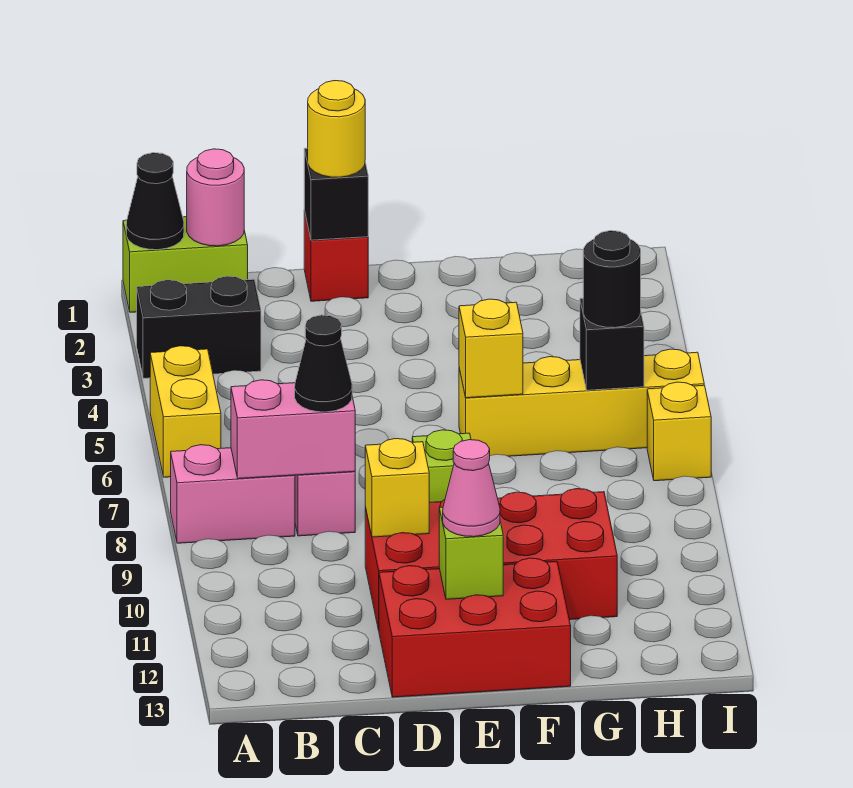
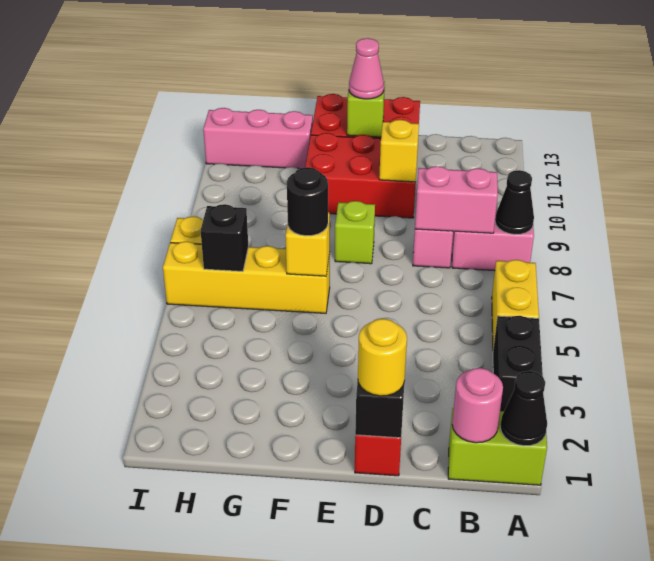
black brick A3:B3 level 1 -> black brick A3:A4 level 1
black cone C8 level 3 -> black cone A8 level 2
red brick D10:G11 level 1 -> red brick D10:F11 level 1
none -> pink brick G12:I12 level 1
black round brick H6 level 3 -> black round brick F6 level 3

